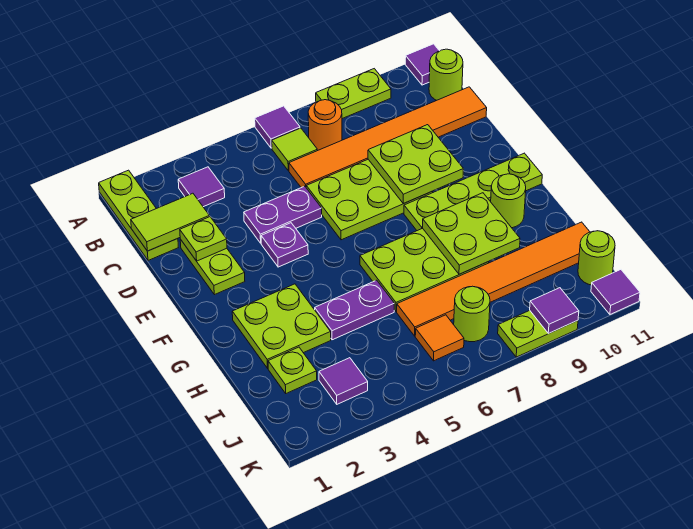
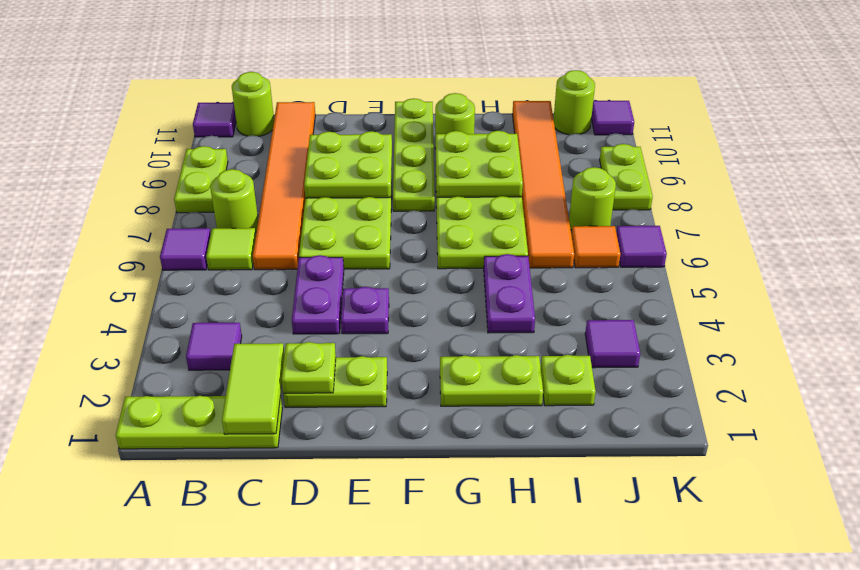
orange round brick B7 level 1 -> lime round brick B7 level 1
lime plate G2:H3 level 1 -> lime plate G2:H2 level 1
purple tile K9 level 2 -> purple tile K6 level 1

